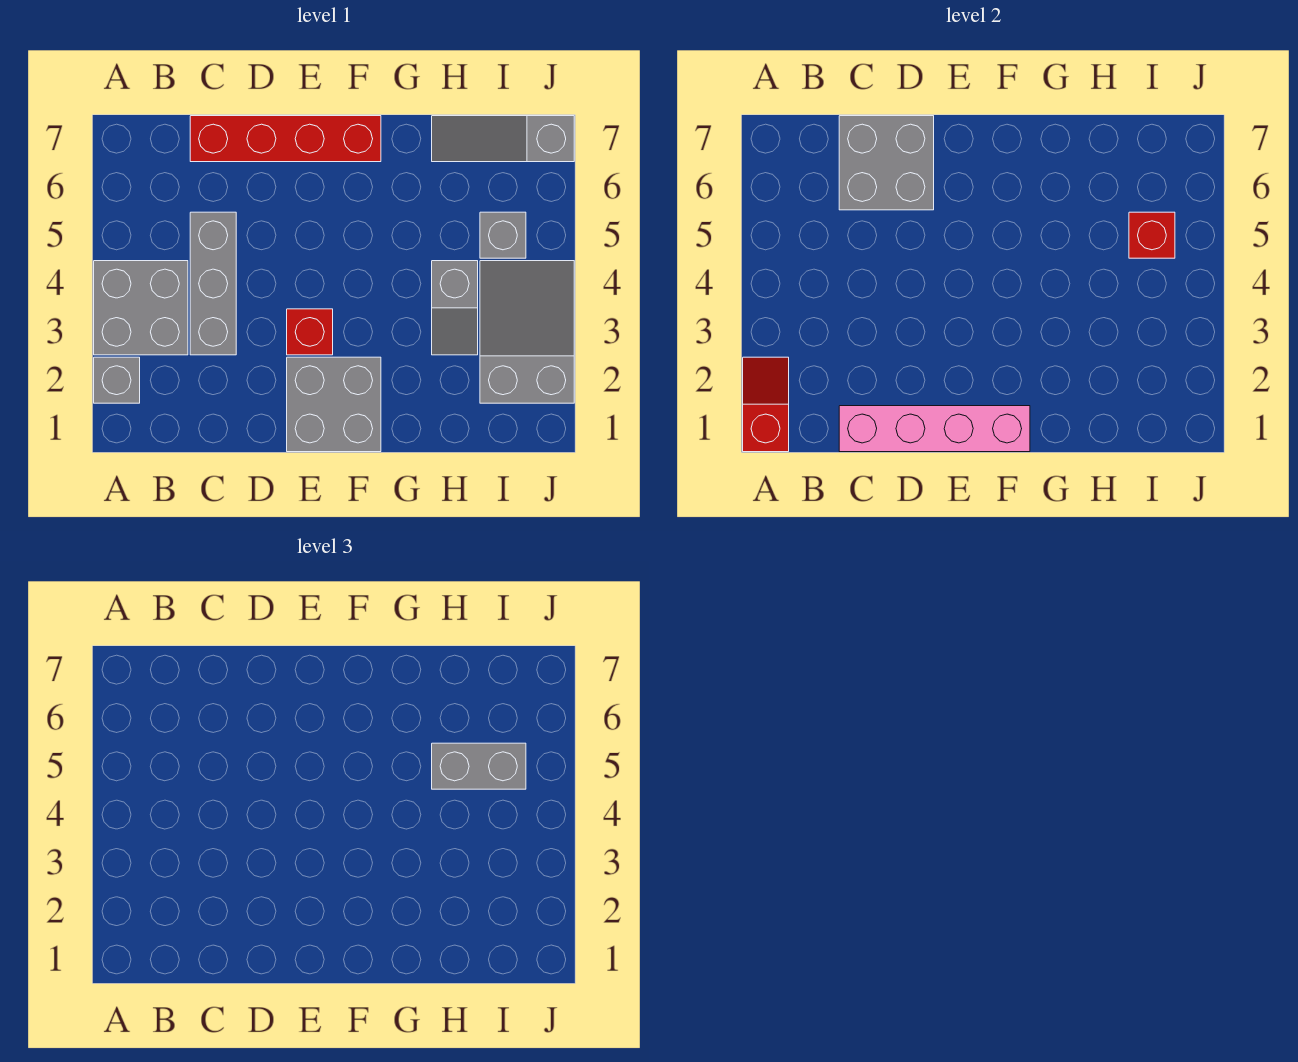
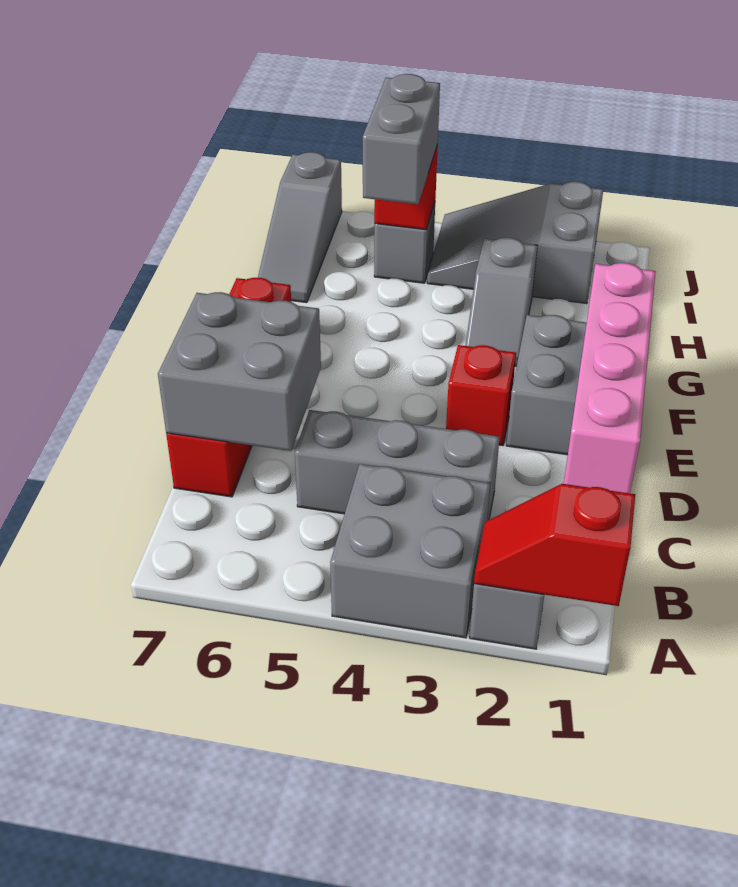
grey slope H3:H4 level 1 top 4 -> grey slope G3:H3 level 1 top H

